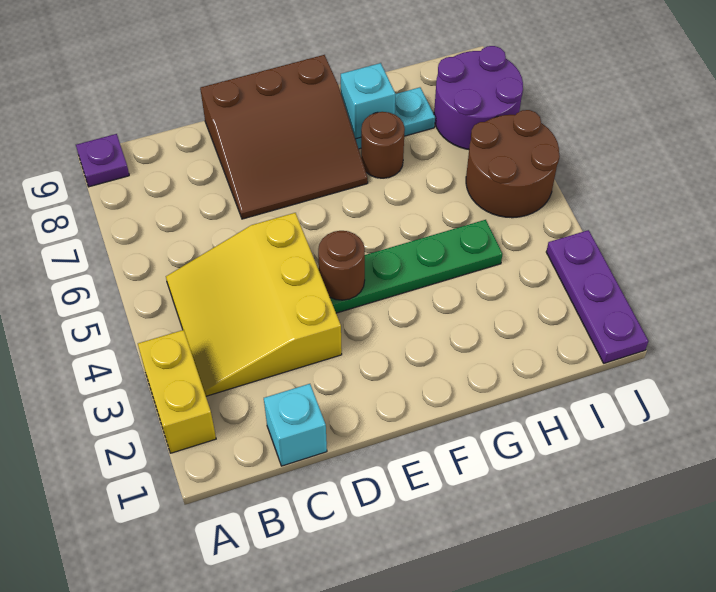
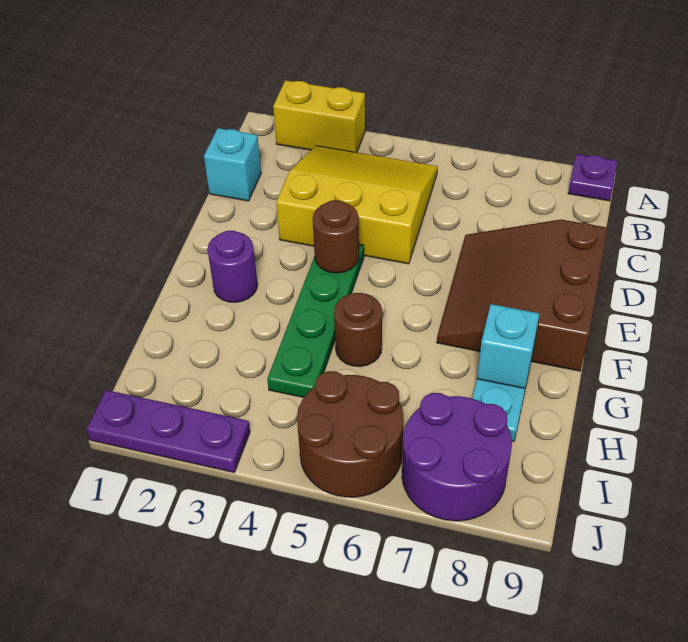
none -> purple round brick F2 level 1
brown round brick G7 level 1 -> brown round brick G5 level 1

